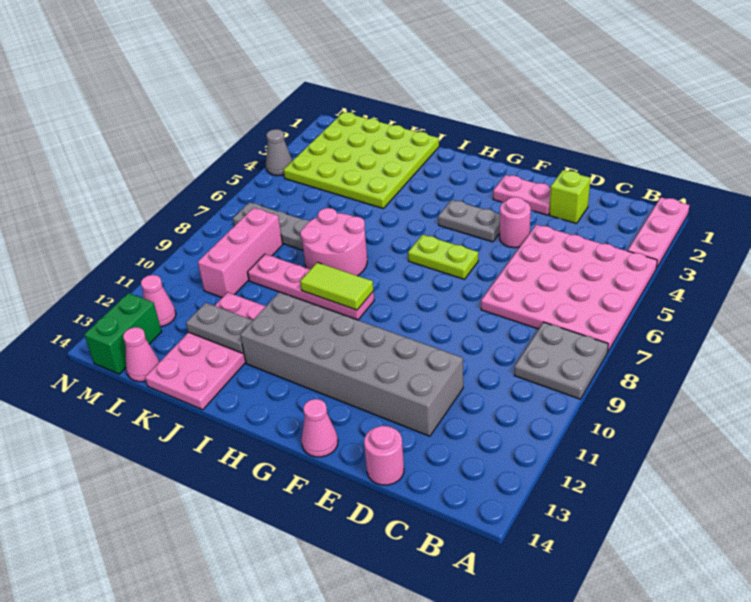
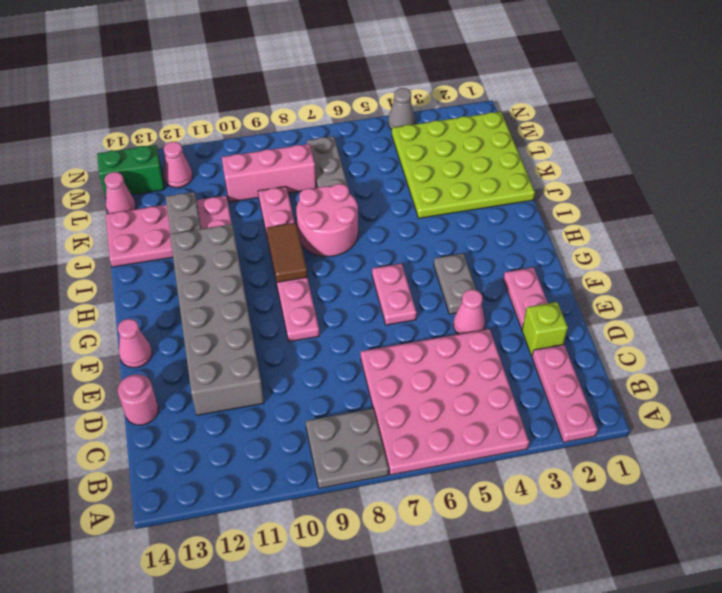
pink plate A1:A3 level 1 -> pink plate A2:C2 level 1
pink round brick E4 level 1 -> pink cone E4 level 1
lime plate F6:G6 level 1 -> pink plate F6:G6 level 1
pink plate H9:K9 level 1 -> pink plate F9:K9 level 1
lime tile H9:I9 level 2 -> brown tile H9:I9 level 2

